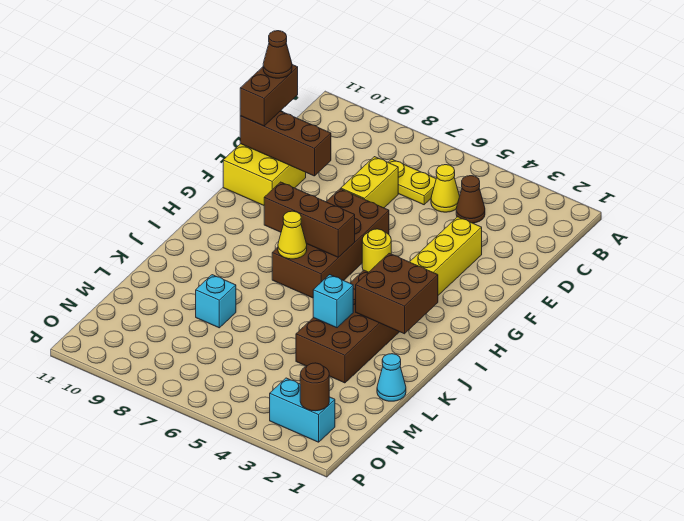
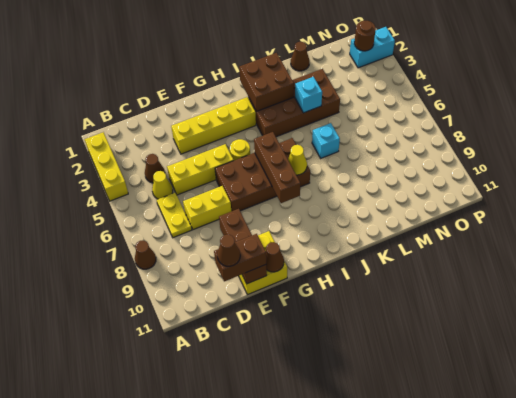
none -> yellow brick A2:A4 level 1
none -> brown cone A8 level 1
none -> yellow brick D5:F5 level 1
none -> brown cone F11 level 2
cyan cone L1 level 1 -> brown cone L1 level 1
cyan brick L8 level 1 -> cyan brick K6 level 1
cyan brick O2:O3 level 1 -> cyan brick O2:P2 level 1

